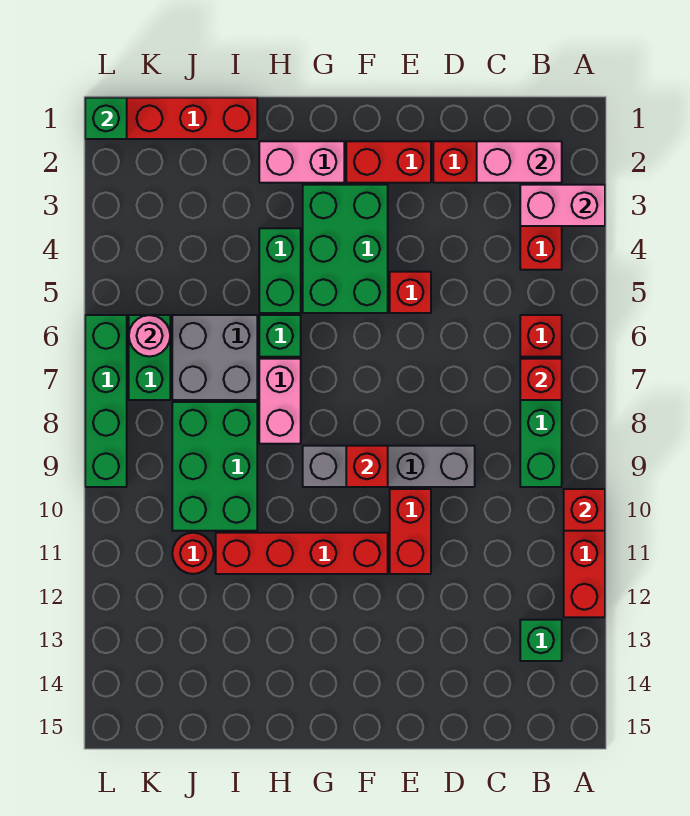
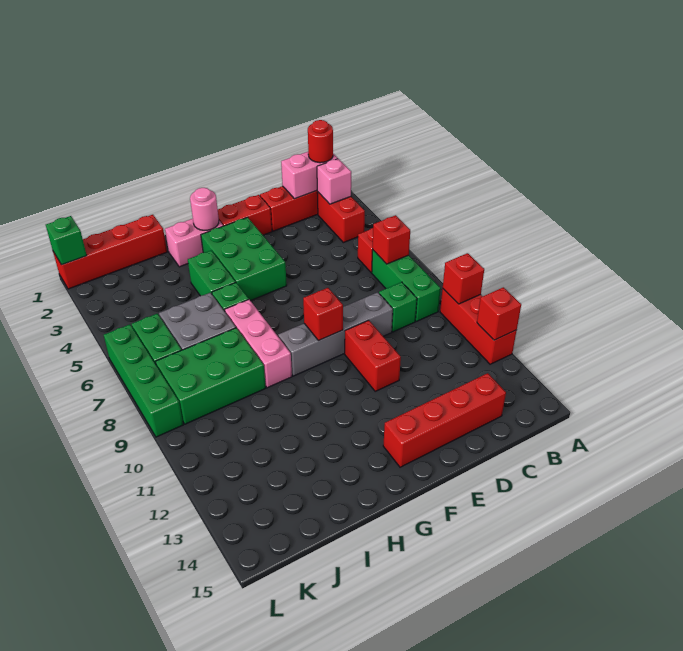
pink brick A3:B3 level 2 -> pink brick B3 level 2
green brick B13 level 1 -> green brick C9 level 1
red brick E5 level 1 -> red brick A12 level 2
red brick F11:I11 level 1 -> red brick C14:F14 level 1
pink brick H7:H8 level 1 -> pink brick H7:H9 level 1
green brick I8:J10 level 1 -> green brick I8:K9 level 1
red round brick J11 level 1 -> red round brick B2 level 3
pink round brick K6 level 2 -> pink round brick G2 level 2

